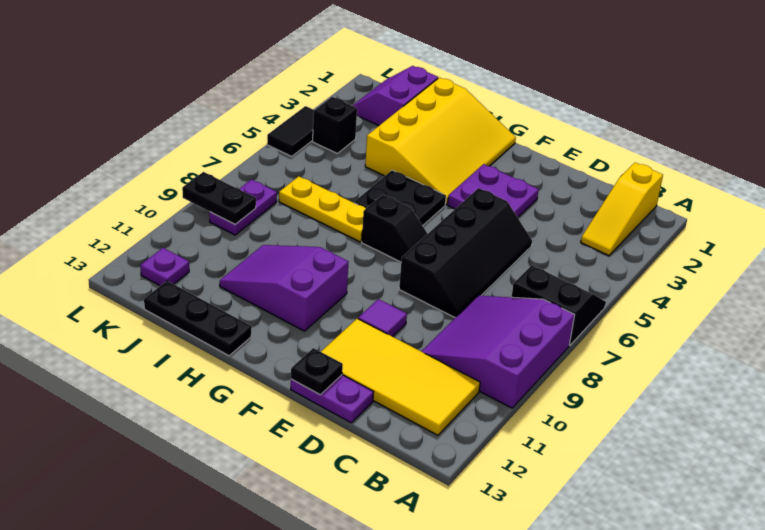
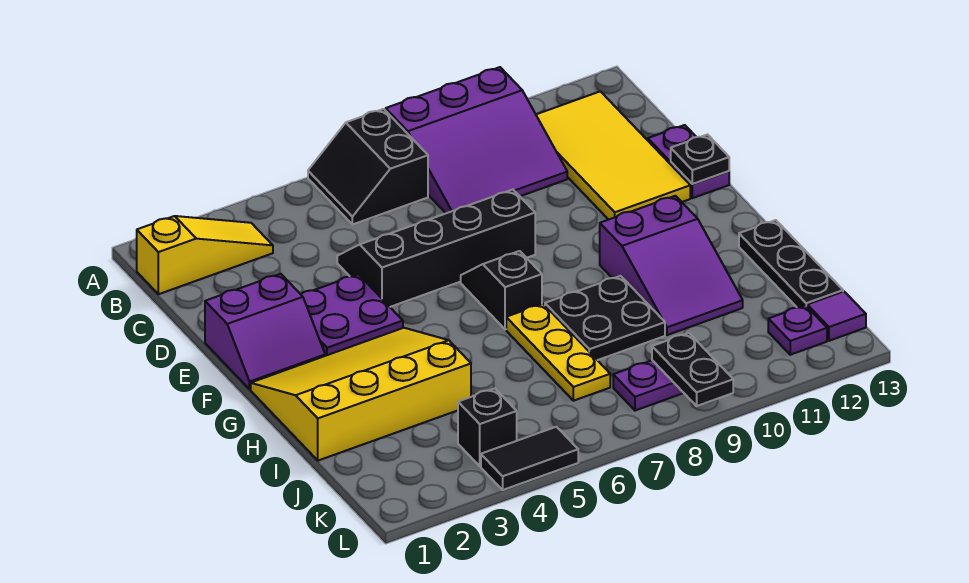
purple tile E10 level 1 -> purple tile K13 level 1
black plate G5:H6 level 1 -> black plate H8:I9 level 1
purple slope J1:K2 level 1 top J -> purple slope E1:F2 level 1 top E

